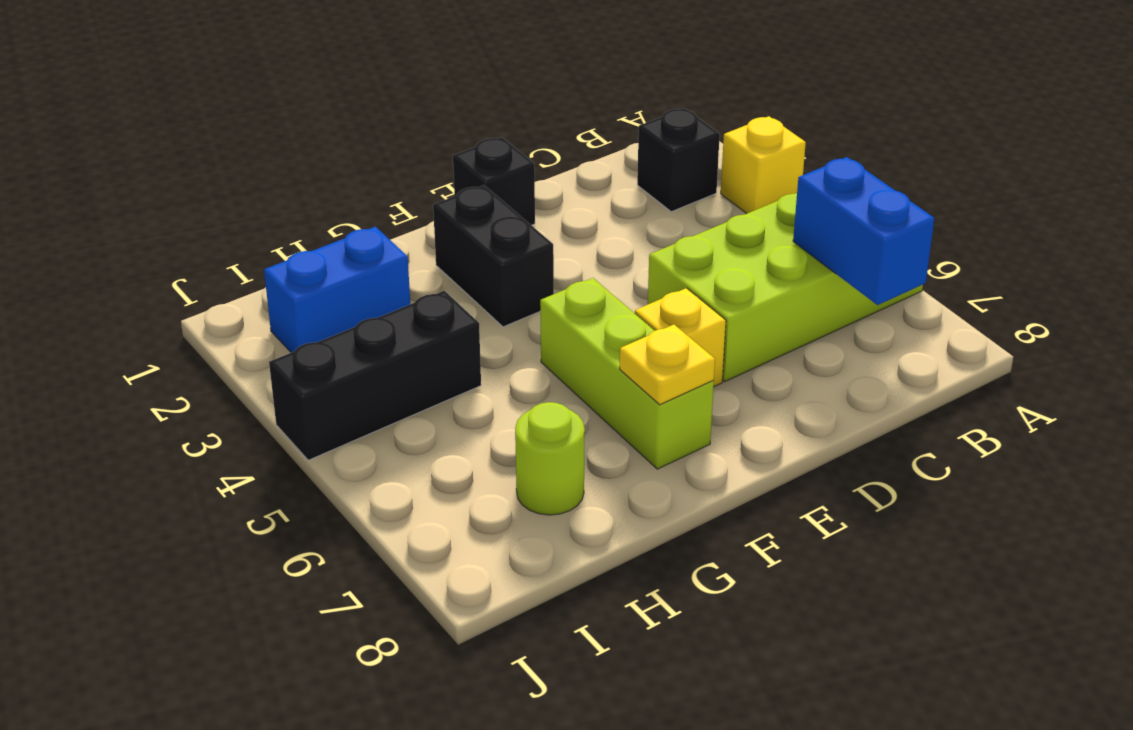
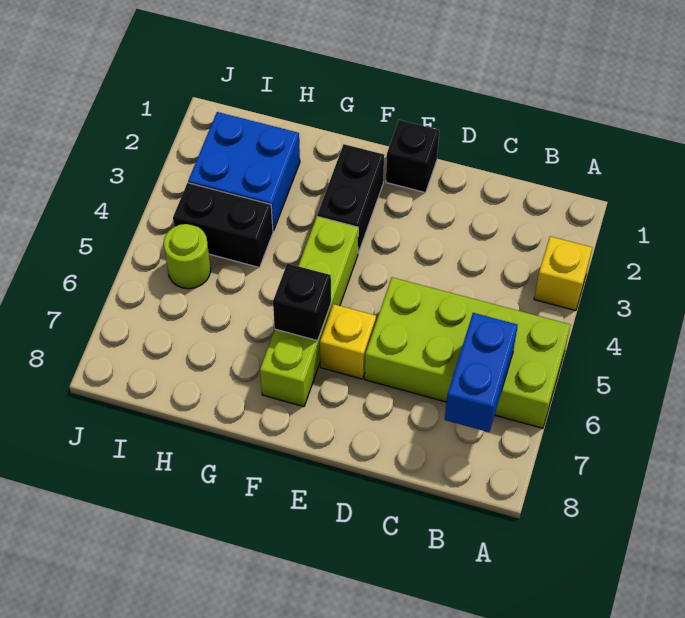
black brick B2 level 1 -> black brick F6 level 2
lime brick F5:F7 level 1 -> lime brick F4:F7 level 1
yellow plate F7 level 2 -> none
blue brick H2:I2 level 1 -> blue brick H2:I3 level 1
black brick H4:J4 level 1 -> black brick H4:I4 level 1
lime round brick H7 level 1 -> lime round brick I5 level 1

